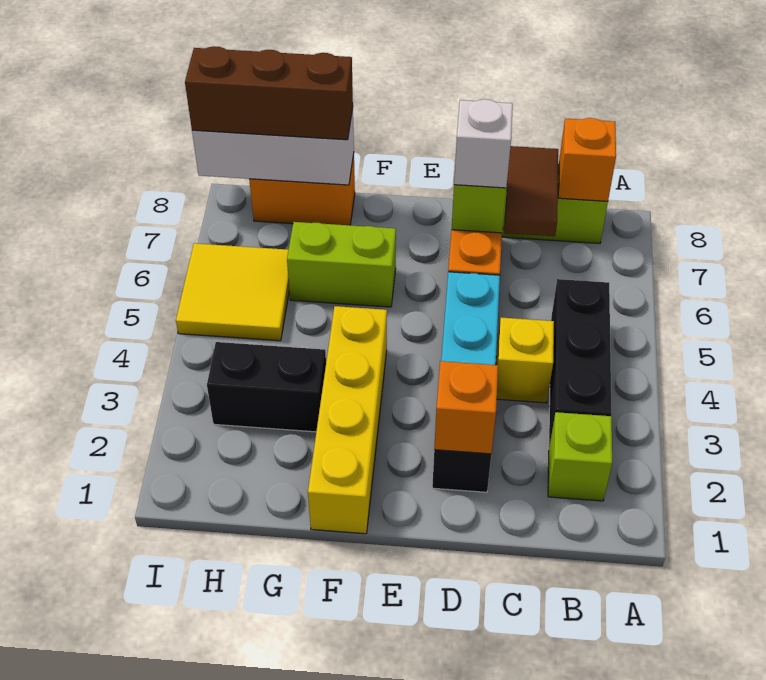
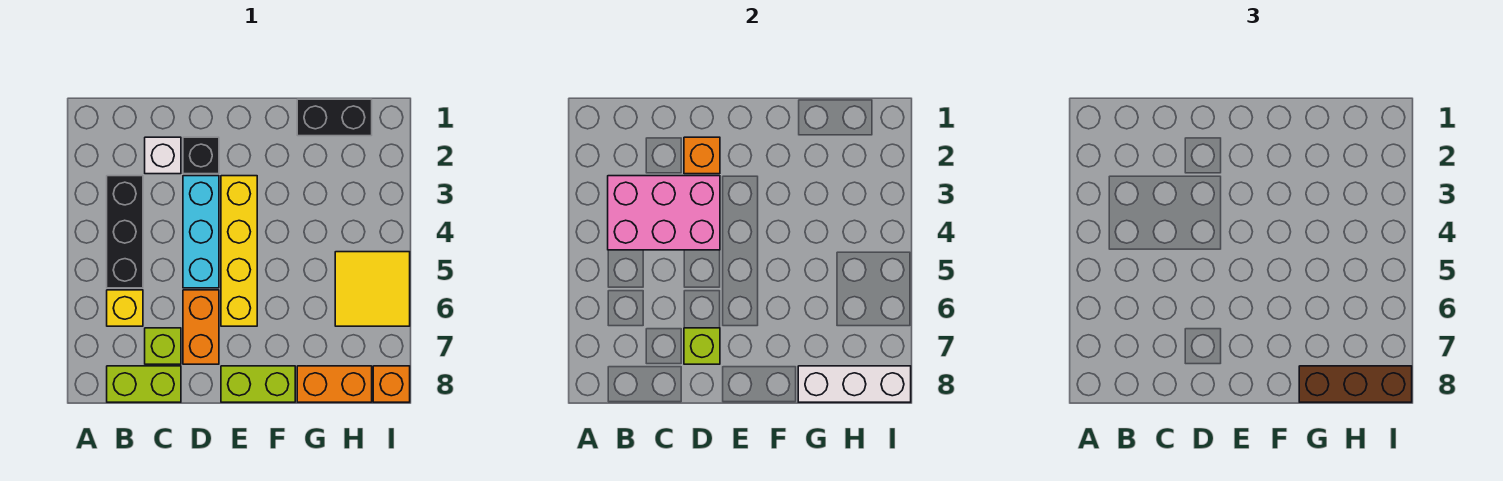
lime brick B2 level 1 -> lime brick C7 level 1
none -> pink brick B3:D4 level 2
orange brick B8 level 2 -> orange brick I8 level 1
yellow brick C4 level 1 -> yellow brick B6 level 1
brown tile C7:C8 level 2 -> none
white brick D7 level 3 -> white brick C2 level 1
yellow brick F1:F4 level 1 -> yellow brick E3:E6 level 1
lime brick F6:G6 level 1 -> lime brick E8:F8 level 1
black brick G3:H3 level 1 -> black brick G1:H1 level 1

